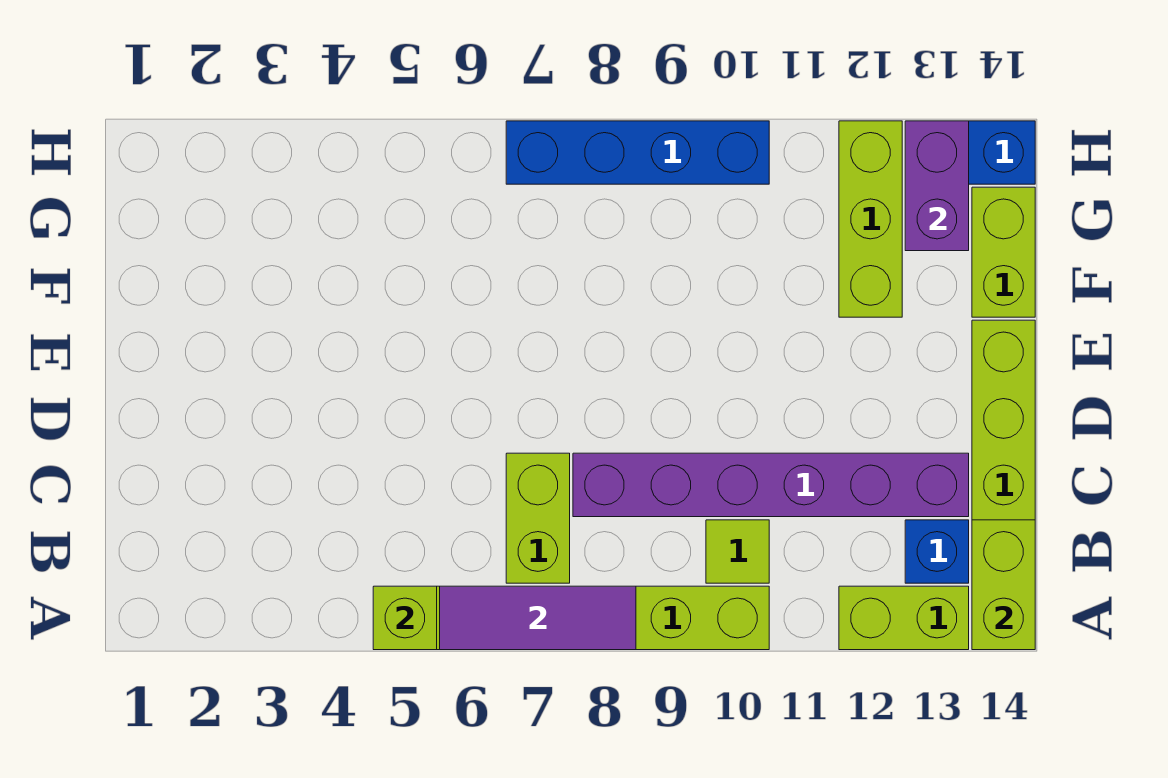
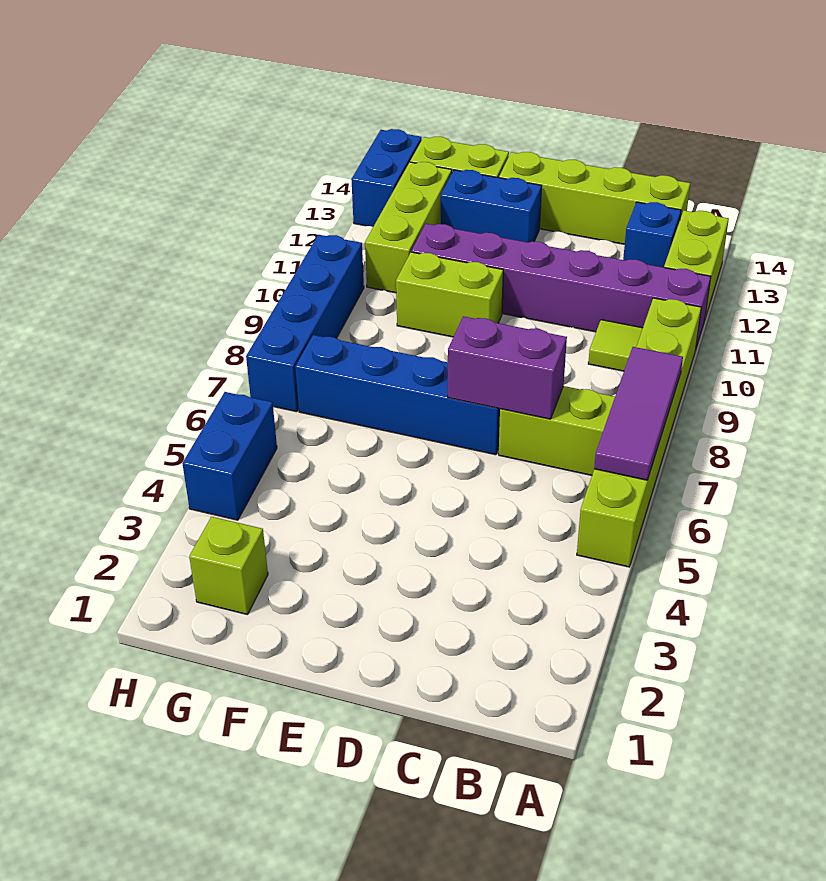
lime brick A5 level 2 -> lime brick G2 level 1
lime brick A14:B14 level 2 -> lime brick E10:F10 level 1
purple brick C8:C13 level 1 -> purple brick A11:F11 level 1
none -> blue brick D7:G7 level 1
none -> blue brick E13:F13 level 1
lime brick F12:H12 level 1 -> lime brick G11:G13 level 1
purple brick G13:H13 level 2 -> purple brick C7:D7 level 2
none -> blue brick H4:H5 level 1

